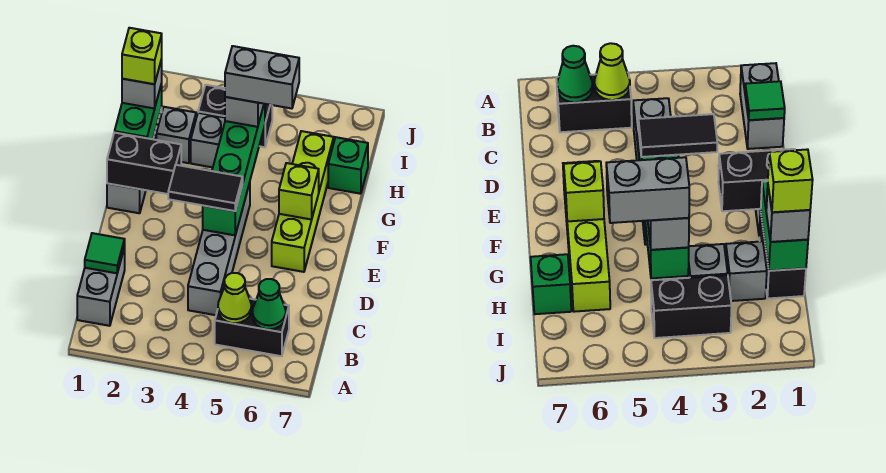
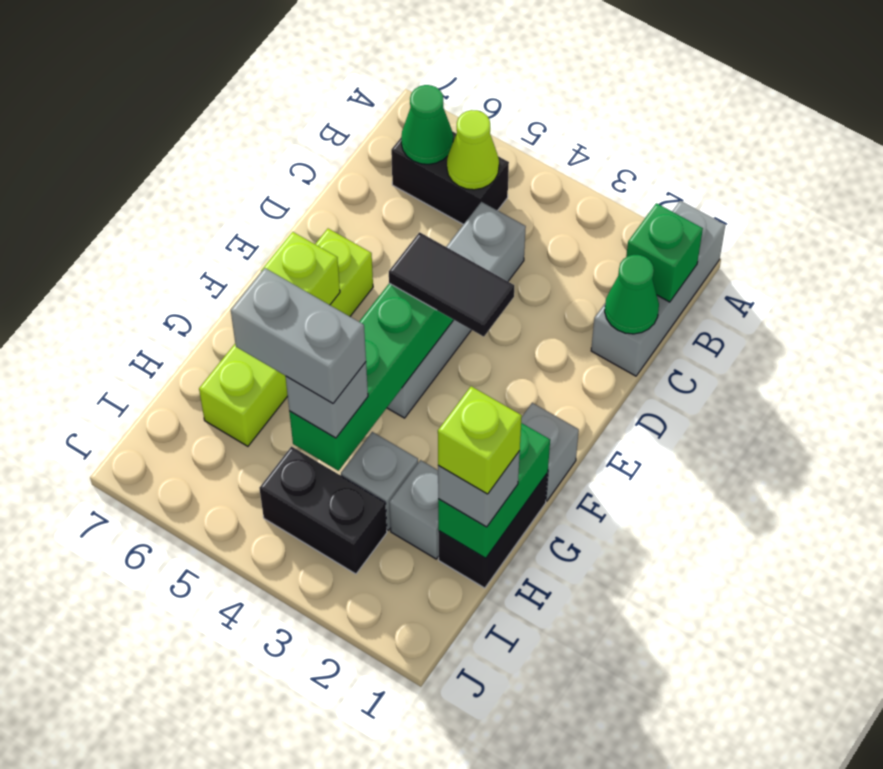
grey brick B1:C1 level 1 -> grey brick A1:C1 level 1
green tile C1 level 2 -> green cone C1 level 2
black brick F1:F2 level 2 -> none
green brick H7 level 1 -> green brick B1 level 2

